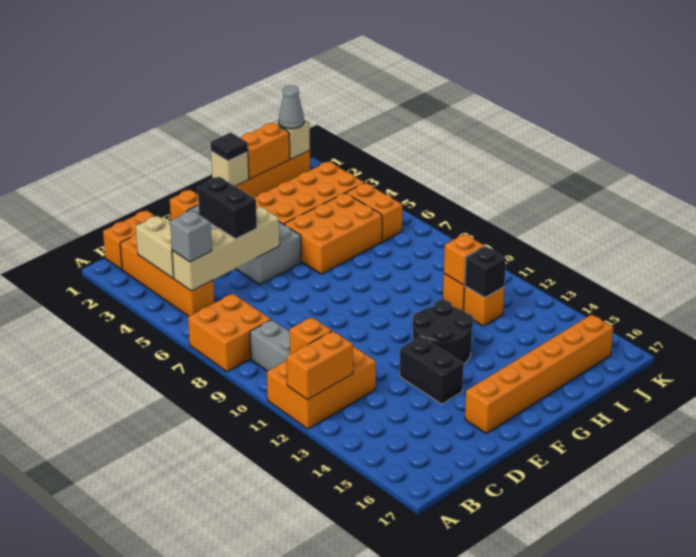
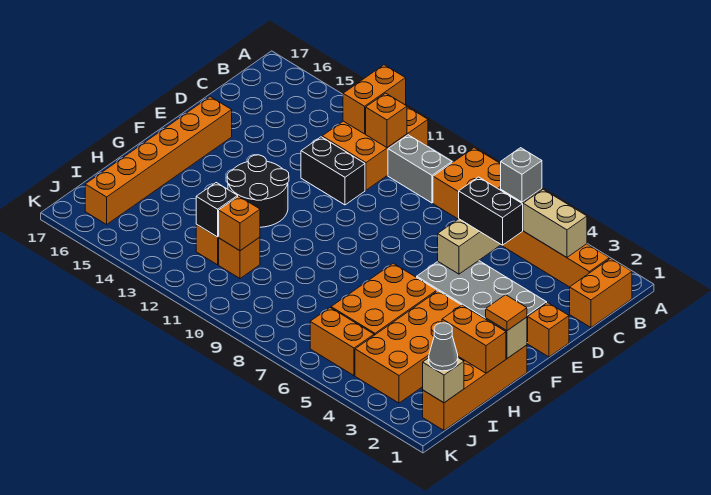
black brick E13:E14 level 1 -> black brick D11:D12 level 1
black tile G1 level 3 -> orange tile G1 level 3
orange brick H1:I1 level 2 -> orange brick H1:H2 level 2

